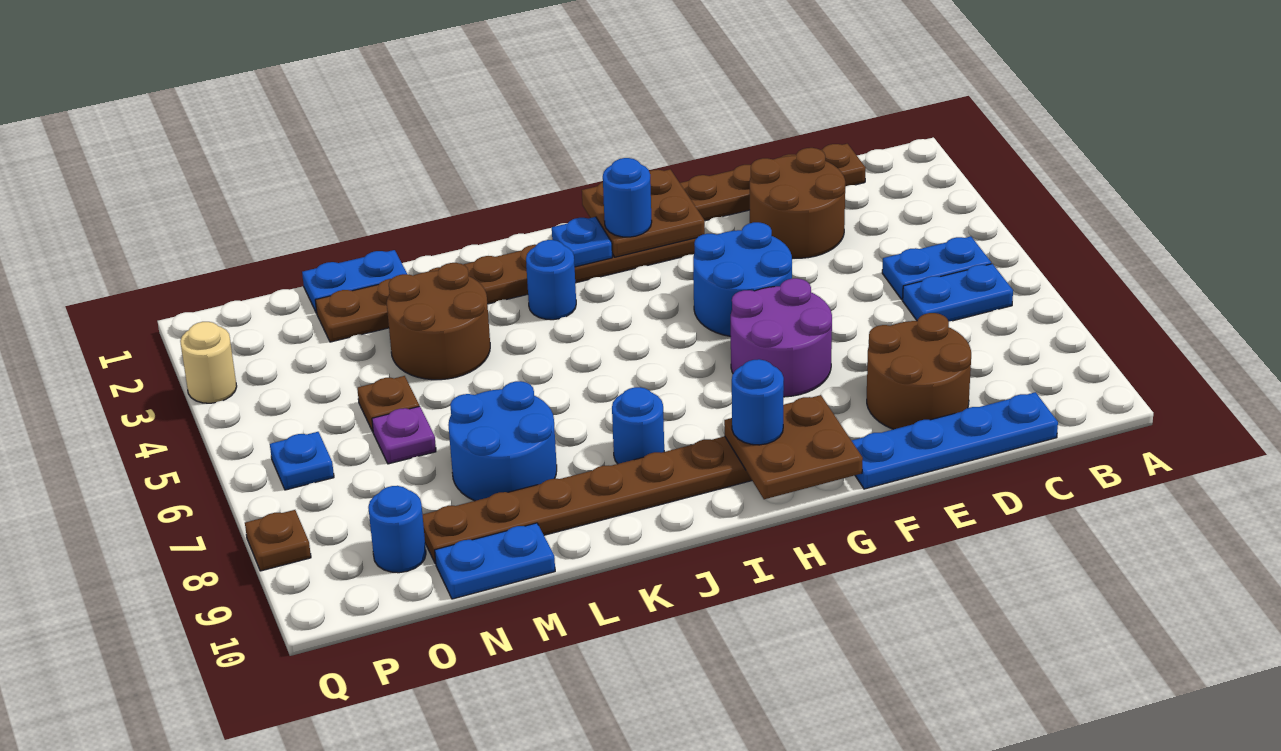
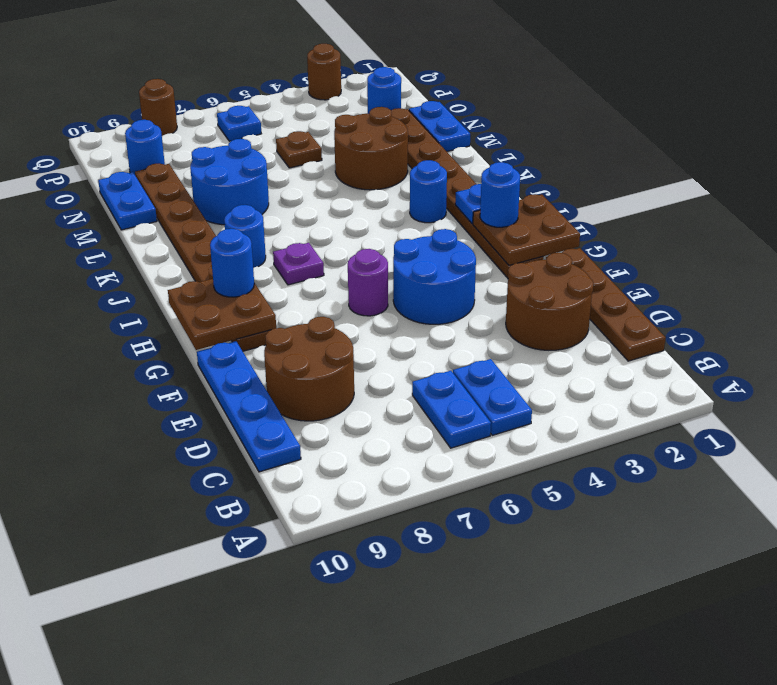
purple round brick F6:G7 level 1 -> purple round brick G6 level 1
purple plate N6 level 1 -> purple plate I7 level 1
none -> blue round brick O2 level 1
tan round brick Q3 level 1 -> brown round brick Q3 level 1
brown plate Q8 level 1 -> brown round brick Q8 level 1

